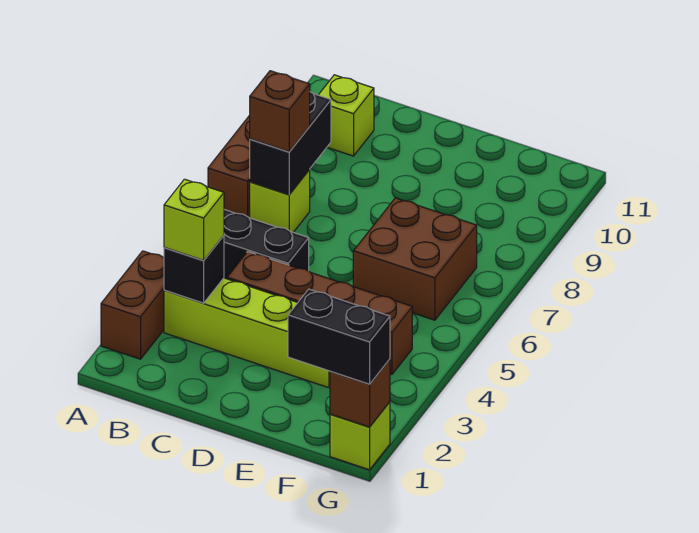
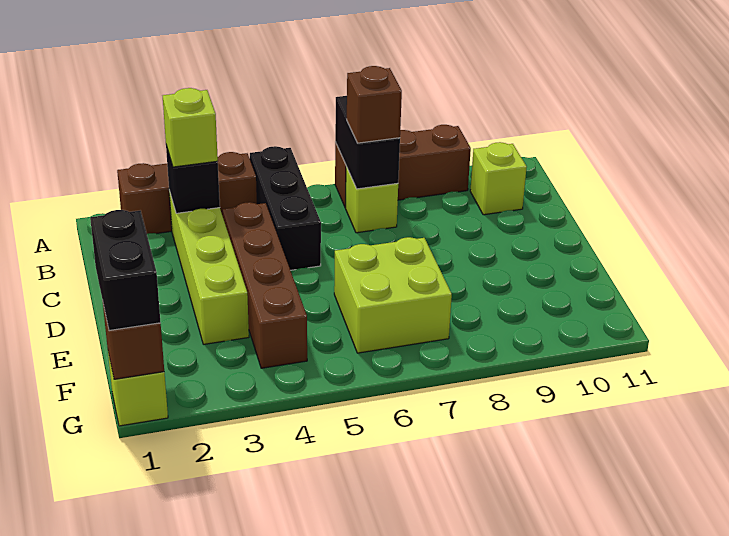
brown brick A2:A3 level 1 -> brown brick A2:A4 level 1
black brick B7:B8 level 2 -> black brick A7:B7 level 2
brown brick E6:F7 level 1 -> lime brick E6:F7 level 1

